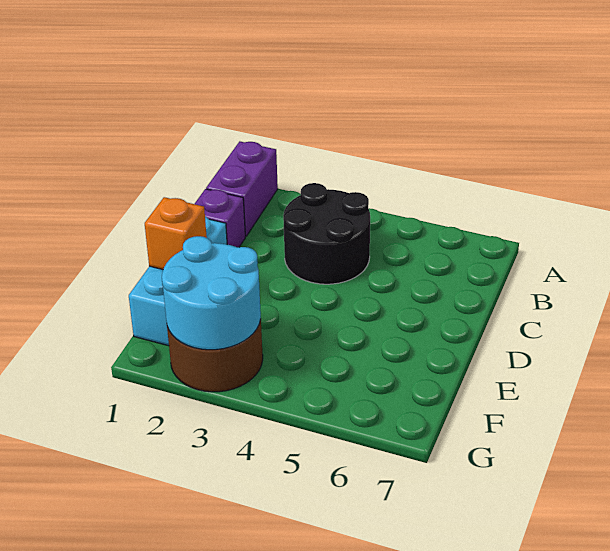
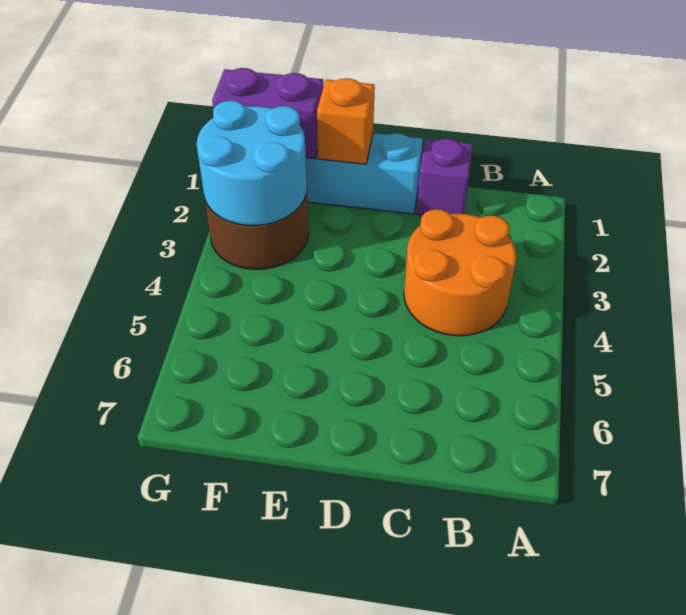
purple brick A1:B1 level 1 -> purple brick F1:G1 level 2
black round brick B3:C4 level 1 -> orange round brick B3:C4 level 1

